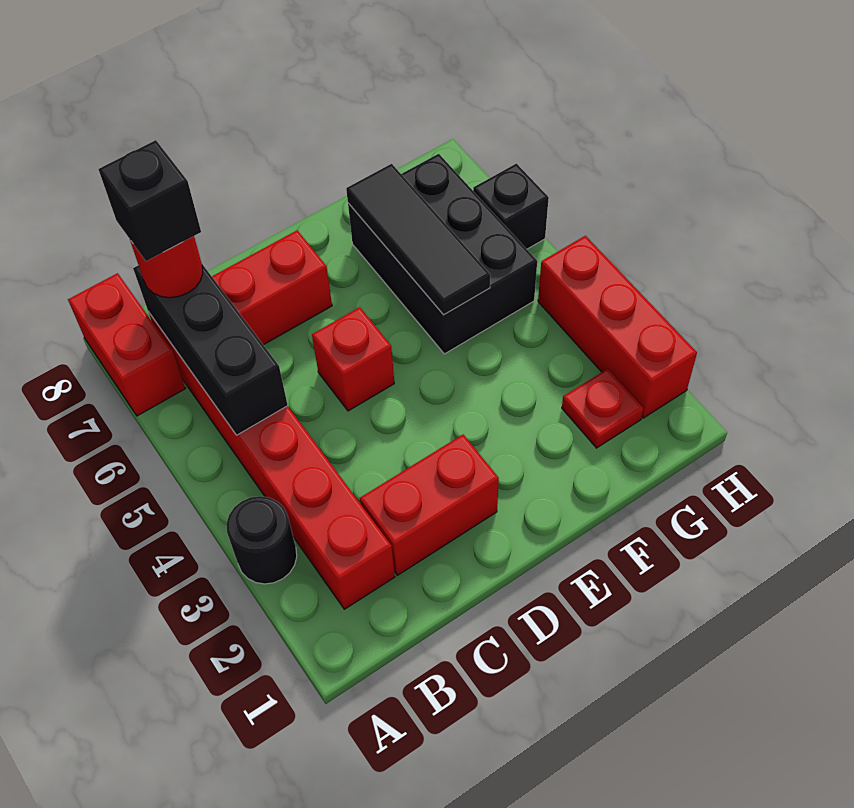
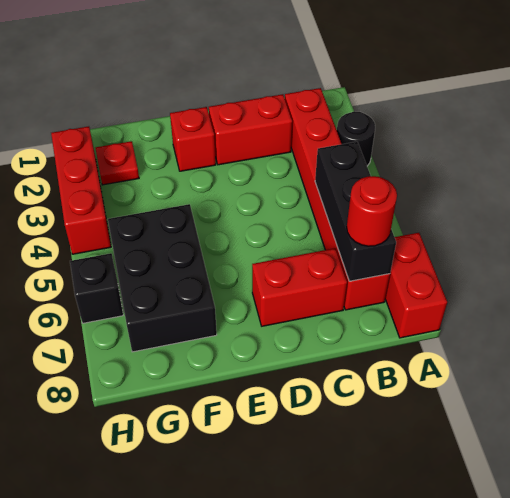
black brick B7 level 4 -> none
red brick D5 level 1 -> red brick E2 level 1
black tile F5:F7 level 2 -> none

